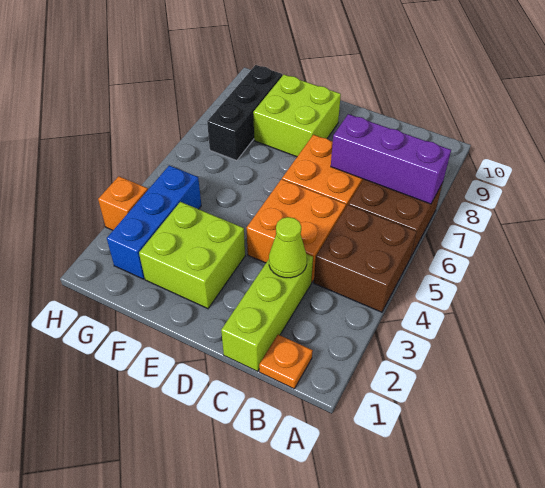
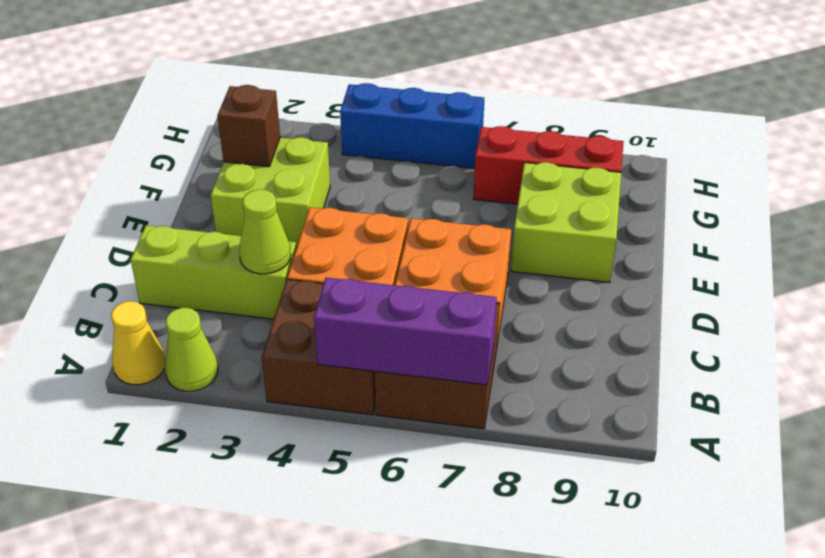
none -> yellow cone A1 level 1
none -> lime cone A2 level 1
purple brick A7:C7 level 2 -> purple brick A5:A7 level 2
orange plate B1 level 1 -> none
none -> brown brick F2 level 2
blue brick G2:G4 level 1 -> blue brick H4:H6 level 1
black brick G7:G9 level 1 -> red brick G7:G9 level 1
orange brick H3 level 1 -> none

